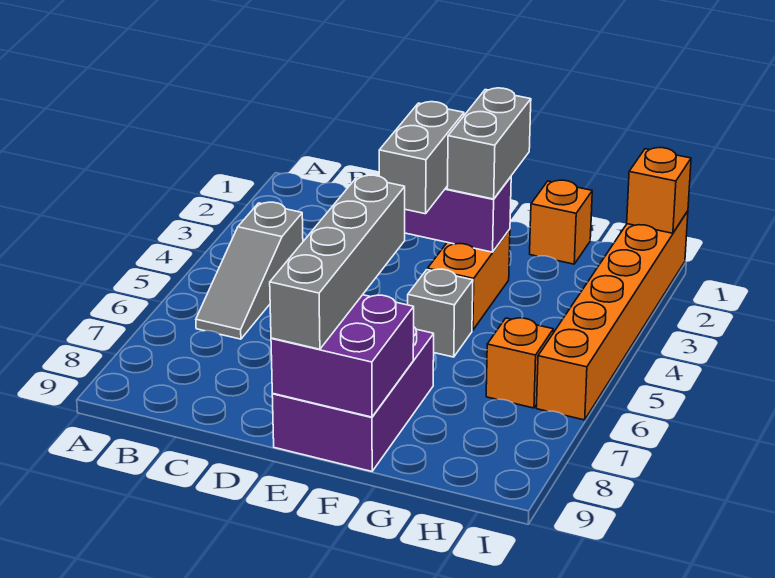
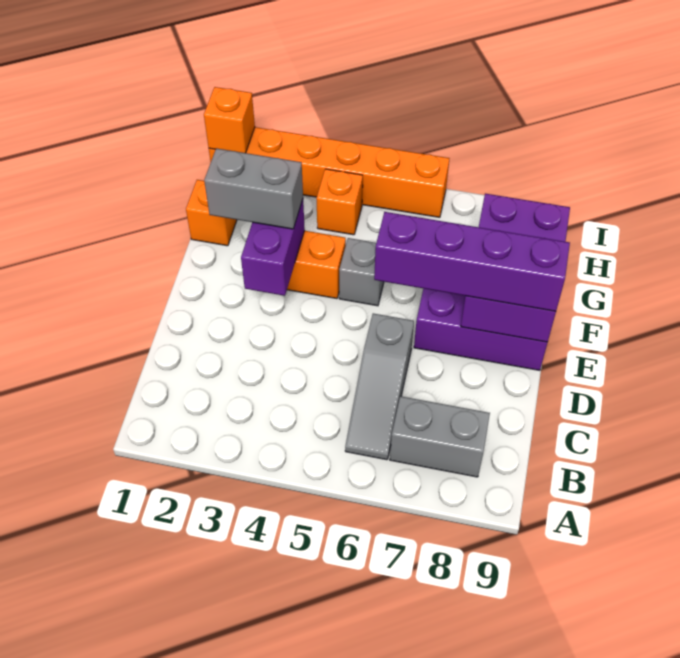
grey slope B4:B6 level 1 top 4 -> grey slope B6:D6 level 1 top D
grey brick E3:E4 level 3 -> grey brick B7:B8 level 1
grey brick E6:E9 level 3 -> purple brick E6:E9 level 3
purple brick E8:F9 level 2 -> purple brick E8:G9 level 2
orange brick H6 level 1 -> orange brick H4 level 1

